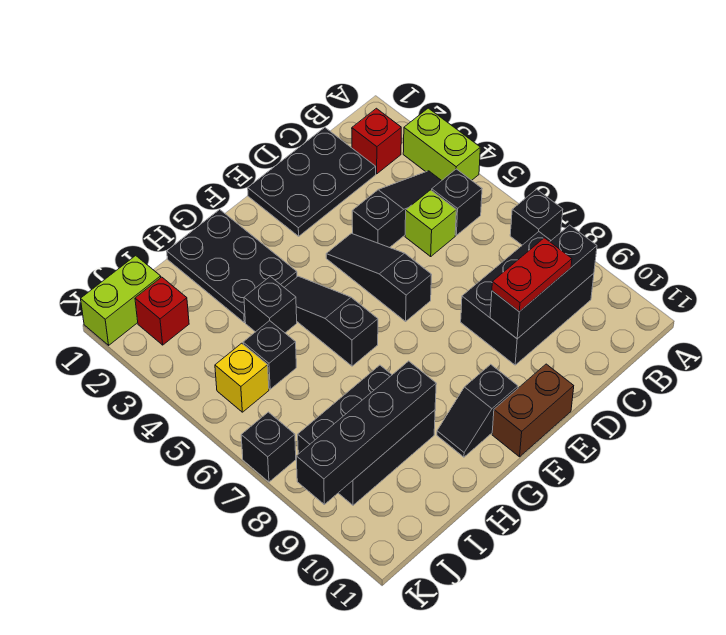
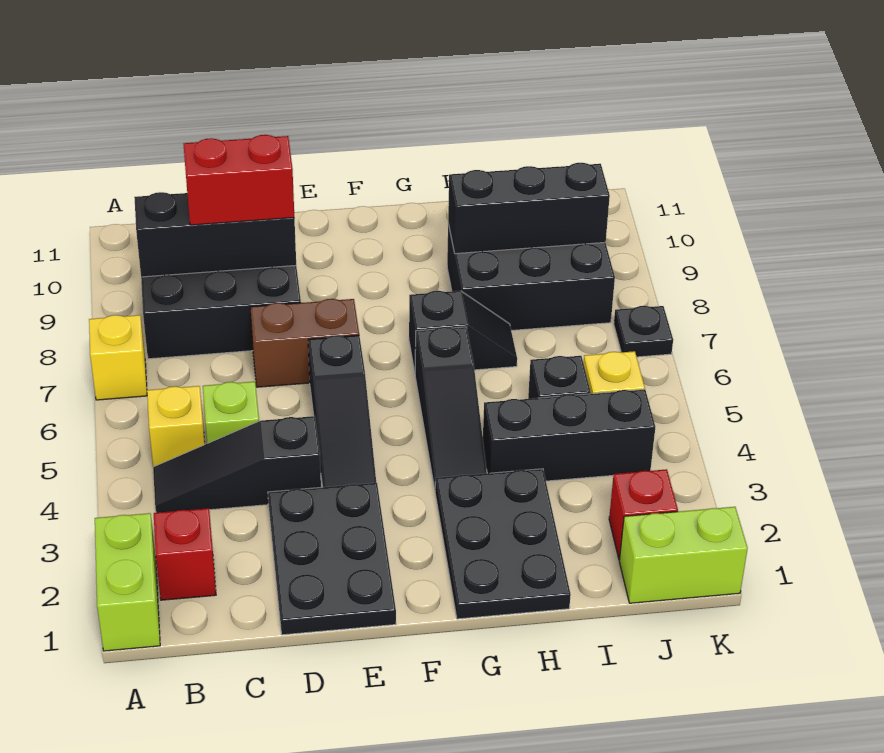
lime brick A3:A4 level 1 -> lime brick A1:A2 level 1
black brick A7 level 1 -> yellow brick A7 level 1
black brick B5 level 1 -> yellow brick B5 level 1
black plate C1:E2 level 1 -> black plate D1:E3 level 1
red plate C9:D9 level 3 -> red brick C9:D9 level 3
brown brick E11:F11 level 1 -> brown brick D7:E7 level 1
black slope F10:G10 level 1 top F -> black slope G7:H7 level 1 top G
black brick H4 level 1 -> black brick H4:J4 level 1
black brick H9:K9 level 2 -> black brick H9:J9 level 2
black brick K7 level 1 -> black plate K7 level 1

